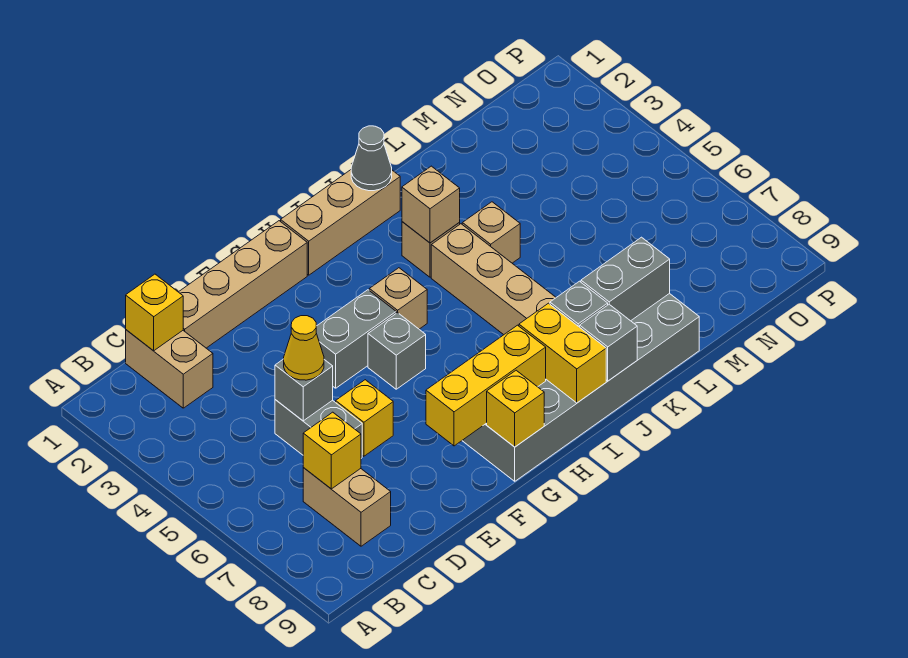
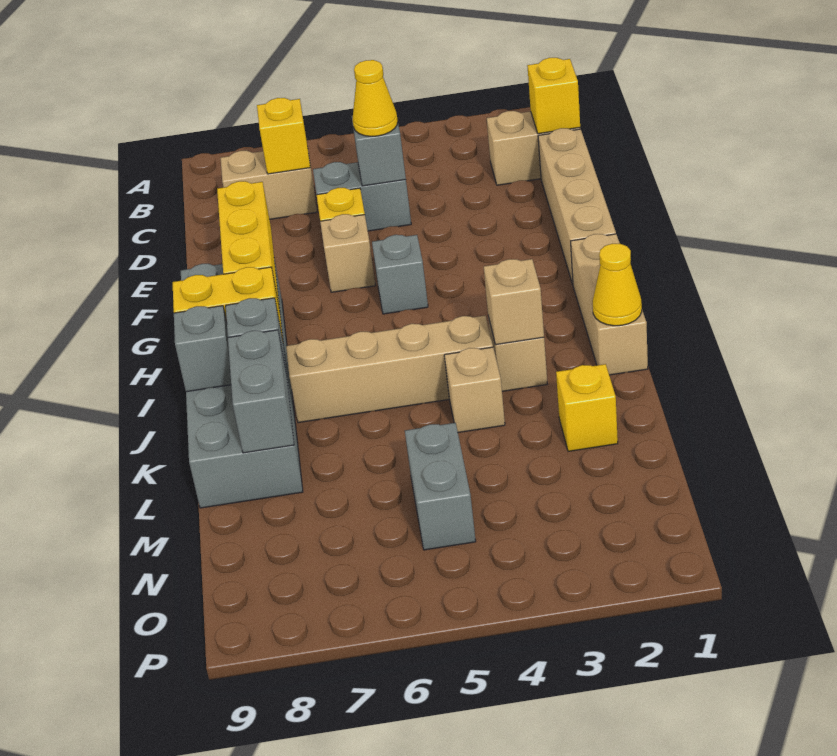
grey brick F4:G4 level 1 -> grey brick M5:N5 level 1
yellow brick G9 level 2 -> yellow brick L2 level 1
tan brick H4 level 1 -> tan brick F6 level 1
grey cone J1 level 2 -> yellow cone J1 level 2

